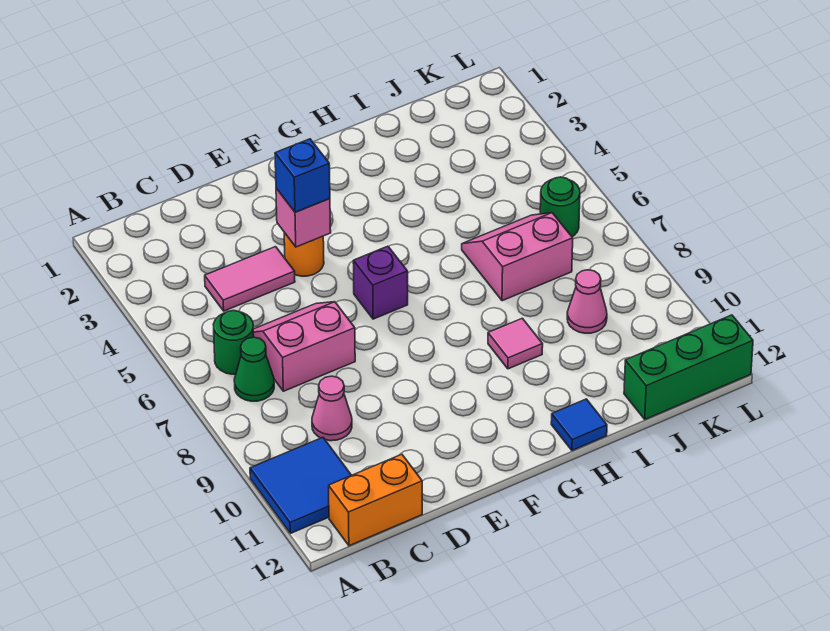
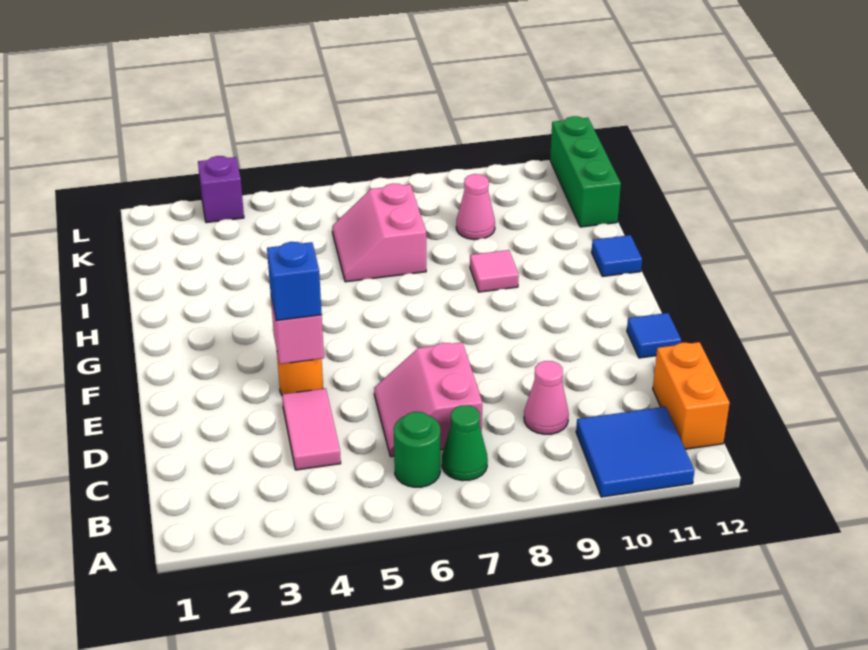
none -> blue tile E12 level 1
purple brick F6 level 1 -> purple brick L3 level 1
green round brick K6 level 1 -> none

